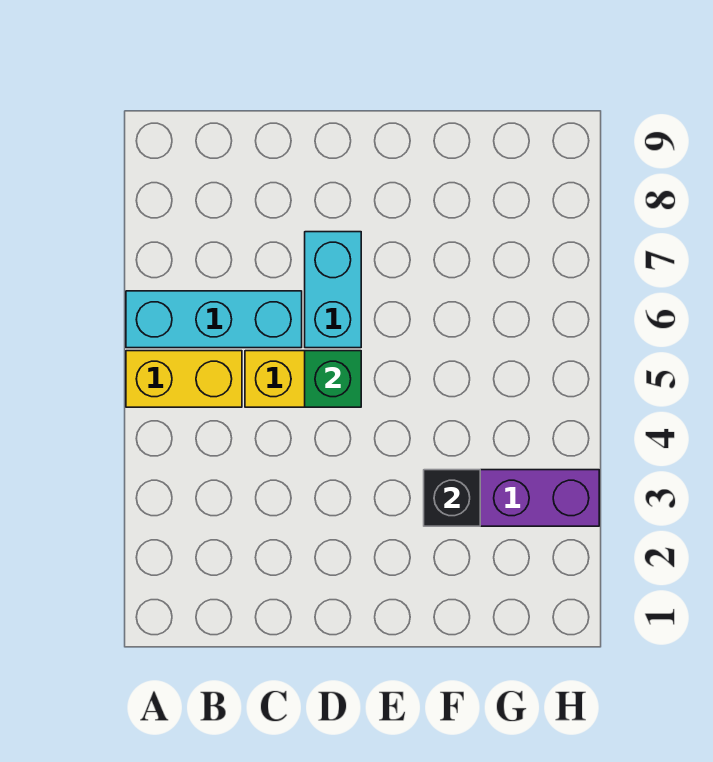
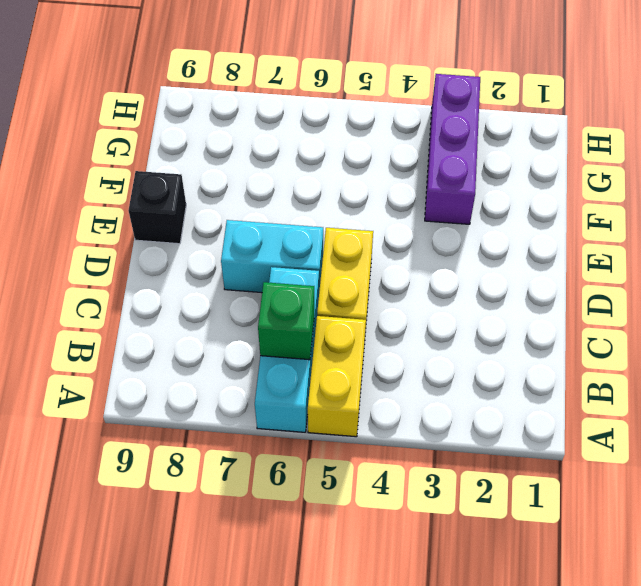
green brick D5 level 2 -> green brick B6 level 2
black brick F3 level 2 -> black brick E9 level 1

